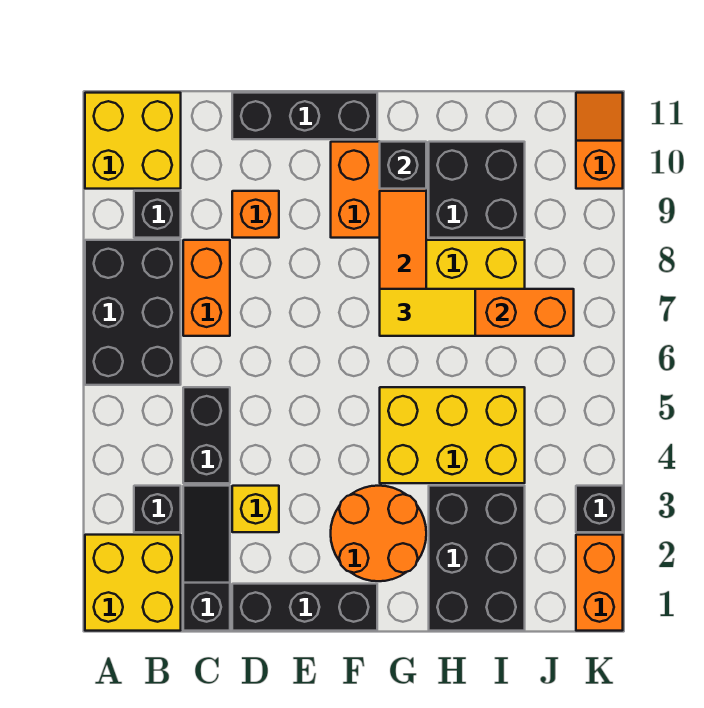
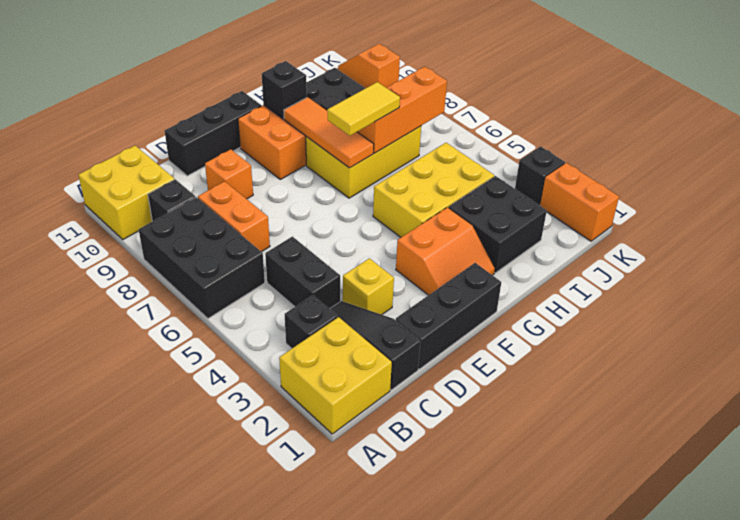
orange round brick F2:G3 level 1 -> orange slope F2:G3 level 1 top 3
black brick H1:I3 level 1 -> black brick H2:I3 level 1

